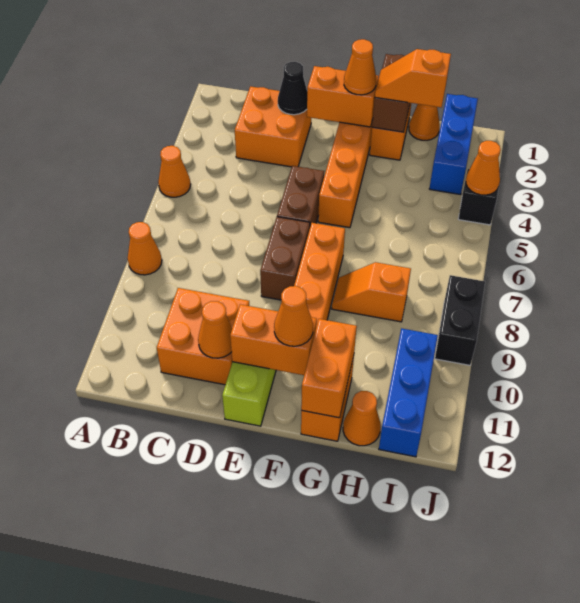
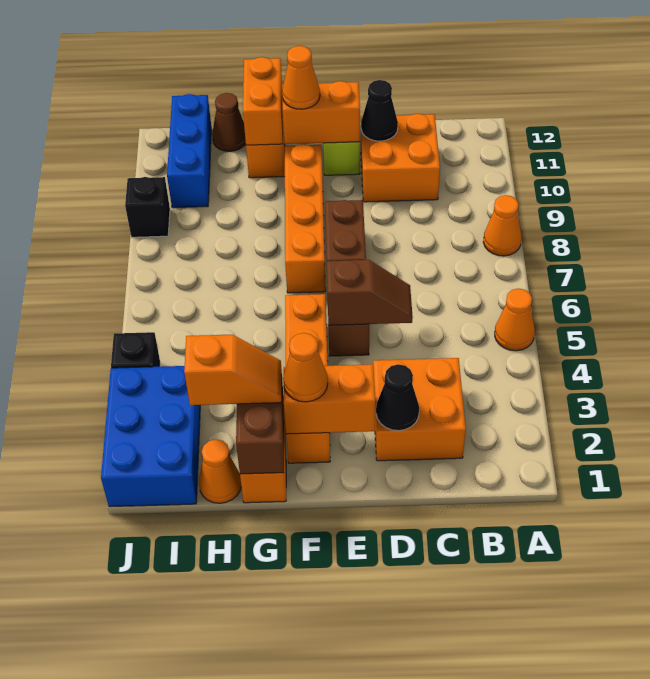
none -> brown slope D5:E5 level 2 top E
orange cone D11 level 2 -> black cone D11 level 2
orange slope G8:H8 level 1 top H -> none
orange cone H12 level 1 -> brown cone H12 level 1
blue brick I1:I3 level 1 -> blue brick I1:J3 level 1
orange cone J4 level 2 -> none
black brick J8:J9 level 1 -> black brick J9 level 1

